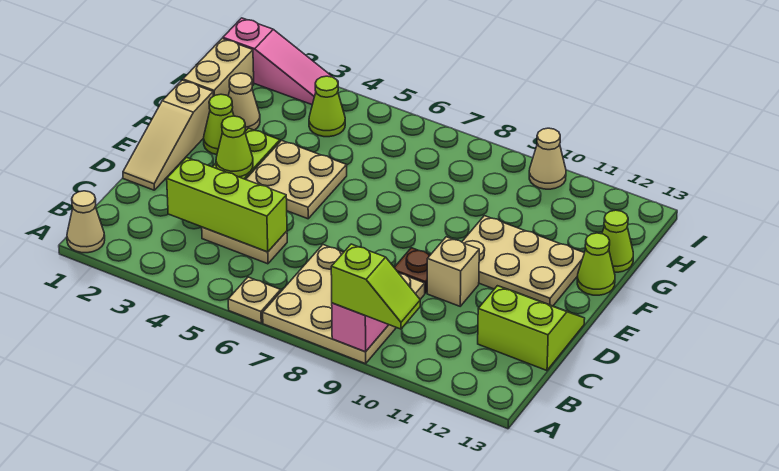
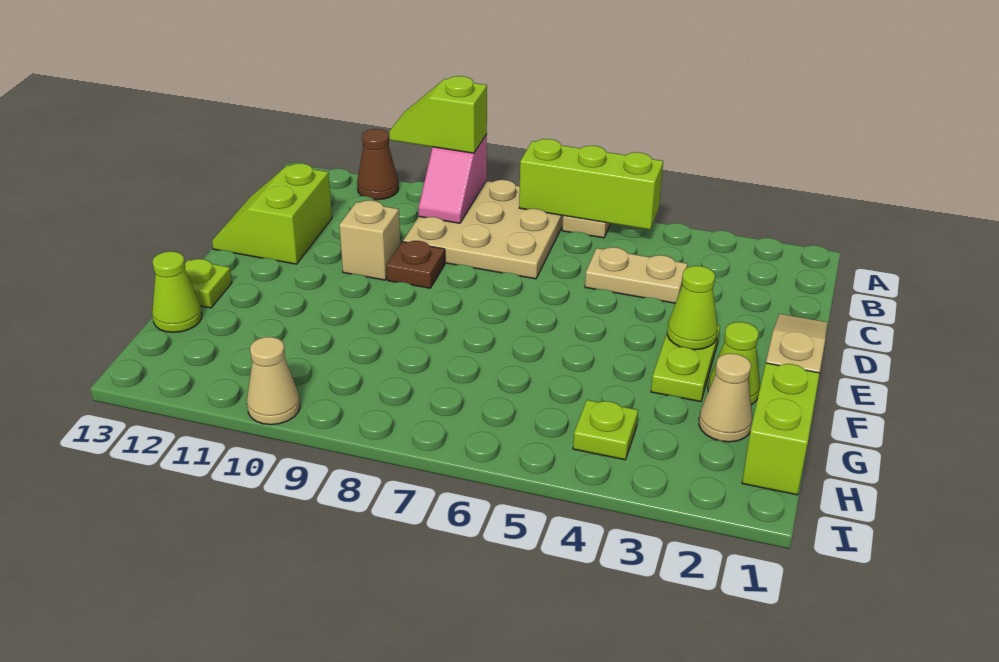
tan cone A1 level 1 -> none
none -> brown cone A11 level 1
lime brick C3:C5 level 2 -> lime brick A5:A7 level 2
lime slope C12:D13 level 1 top C -> lime slope C12:D13 level 1 top 12
tan plate E4:F5 level 1 -> none
tan plate E10:F12 level 1 -> none
lime cone F13 level 1 -> lime plate F13 level 1
tan brick G1:H1 level 1 -> lime brick G1:H1 level 1
lime cone H4 level 1 -> lime plate H4 level 1
pink slope I1:I3 level 1 top 1 -> none

